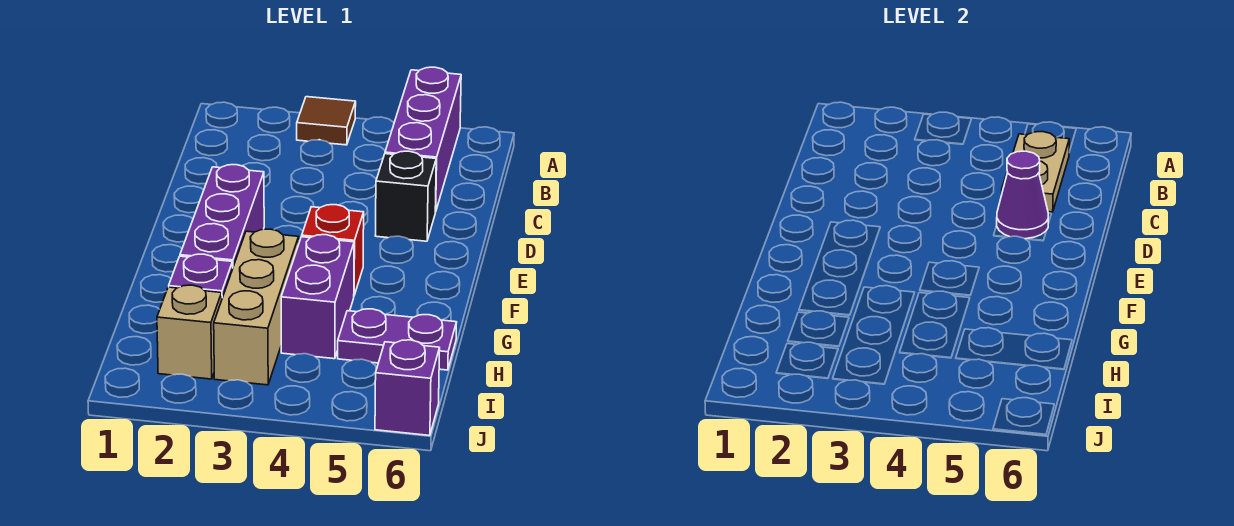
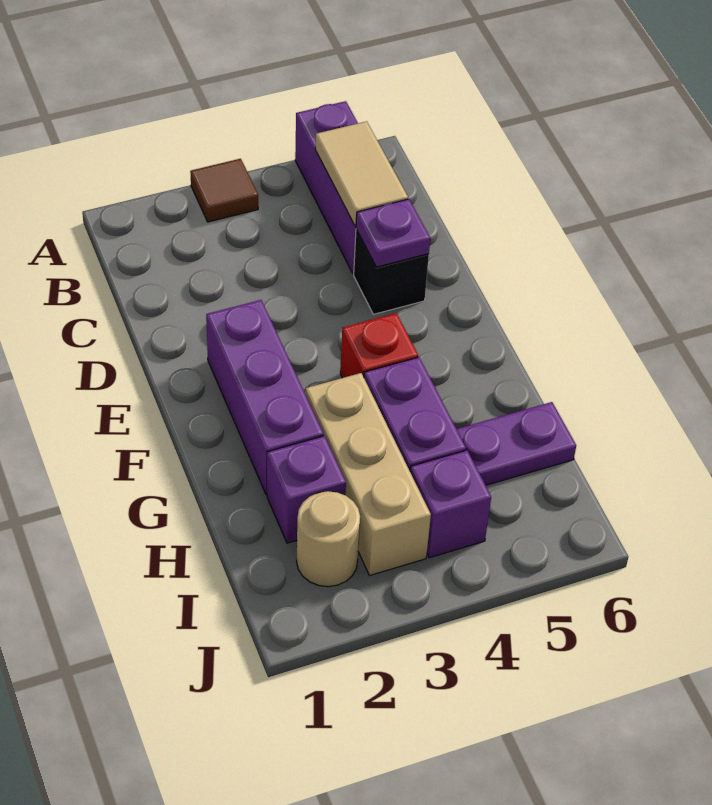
tan plate B5:C5 level 2 -> tan tile B5:C5 level 2
purple cone D5 level 2 -> purple plate D5 level 2
tan brick I2 level 1 -> tan round brick I2 level 1
purple brick J6 level 1 -> purple brick I4 level 1

